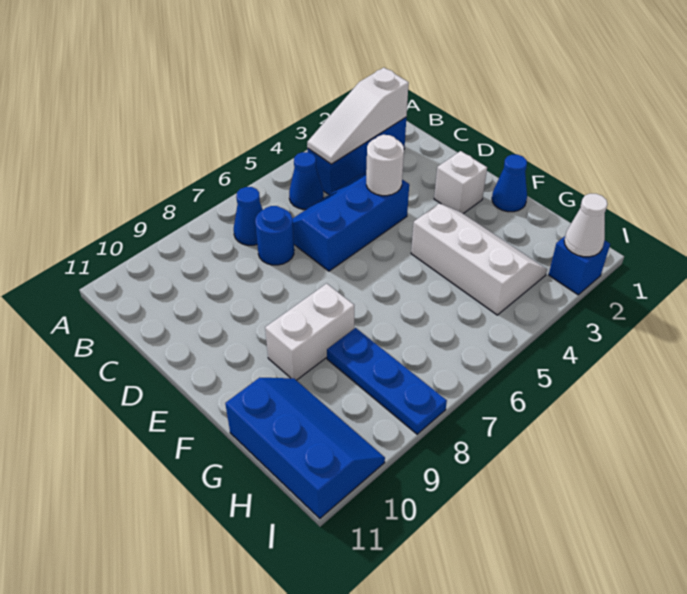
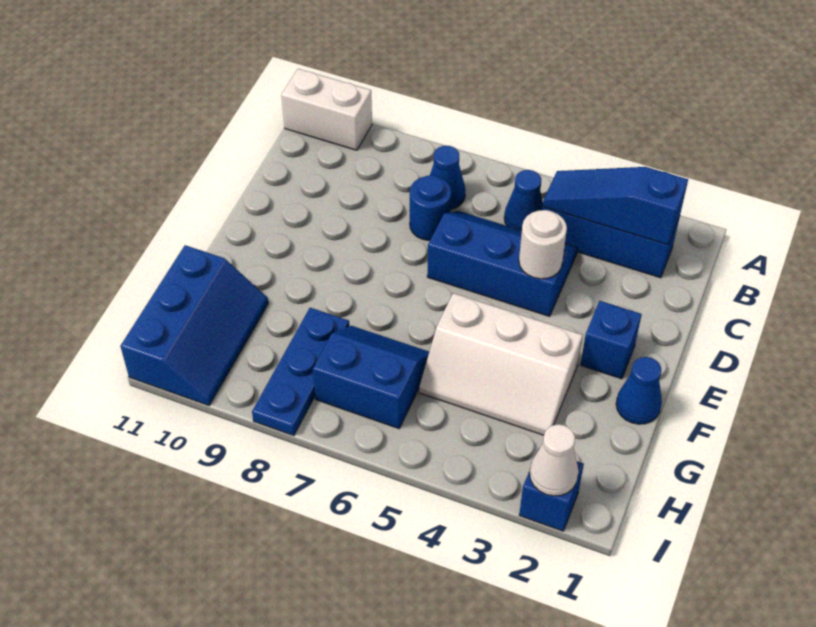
white slope B2:B4 level 2 top 2 -> blue slope B2:B4 level 2 top 2
white brick E2 level 1 -> blue brick E2 level 1
white slope F3:H4 level 1 top 4 -> white slope F3:G5 level 1 top F
white brick F8:F9 level 1 -> white brick A10:A11 level 1
none -> blue slope G6:H7 level 1 top H

